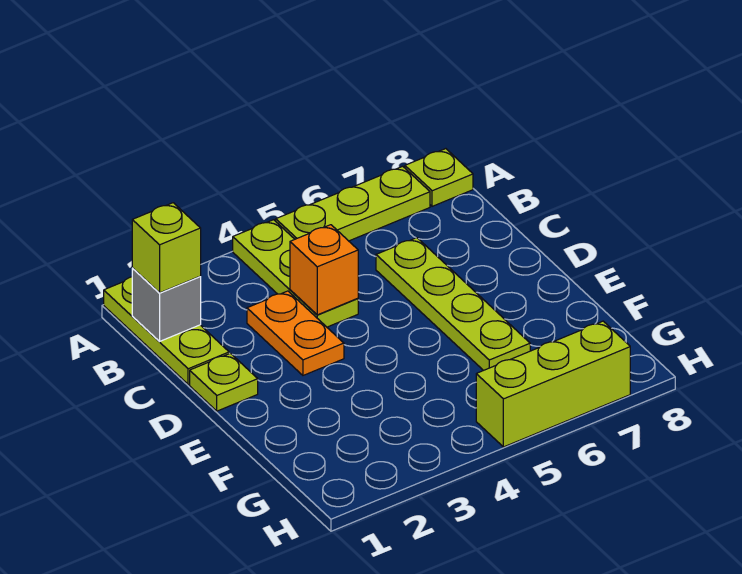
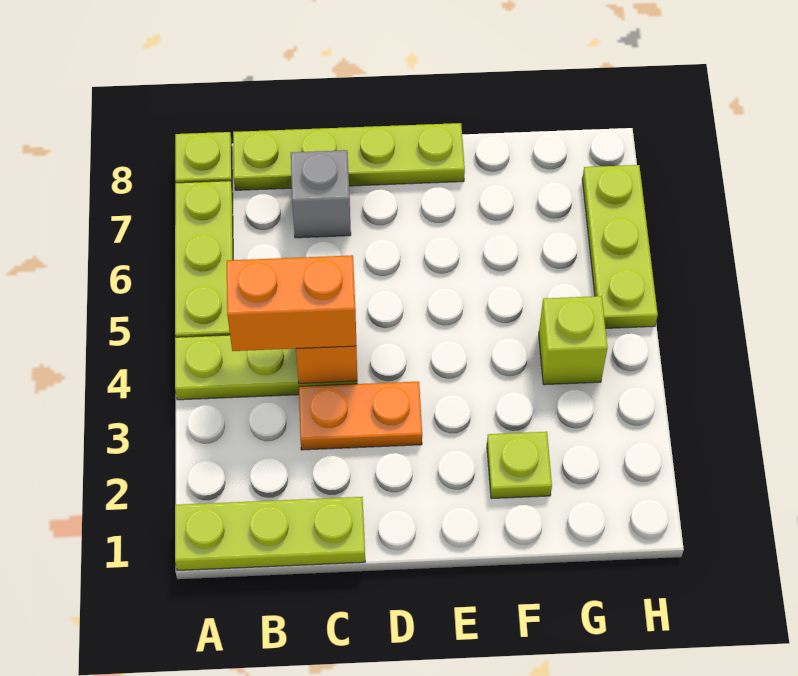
grey brick B1 level 2 -> grey brick C7 level 1
lime brick B1 level 3 -> lime brick G4 level 1
none -> orange brick B4:C4 level 3
lime plate C6:F6 level 1 -> lime plate B8:E8 level 1
lime plate D1 level 1 -> lime plate F2 level 1
lime brick H5:H7 level 1 -> lime plate H5:H7 level 1

